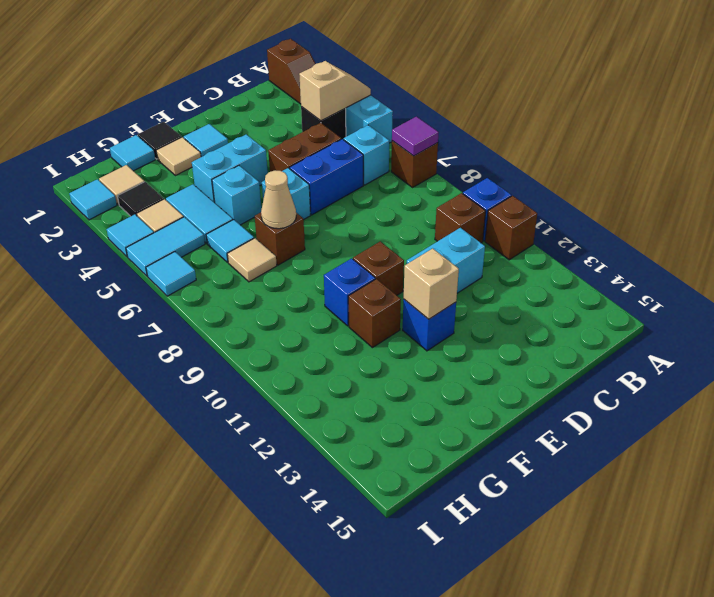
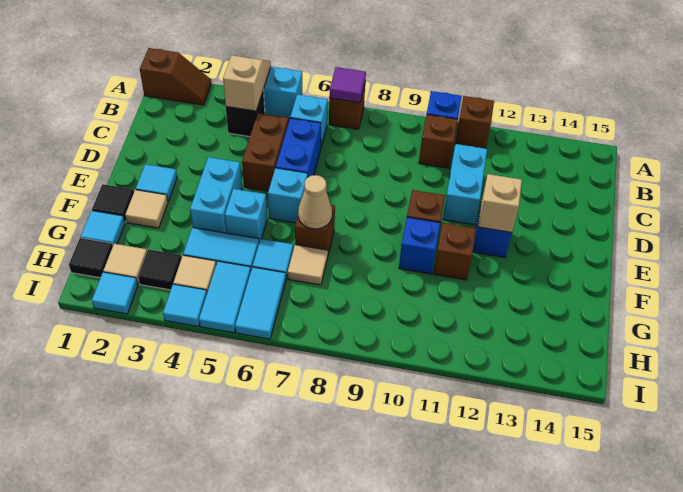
none -> black tile H1 level 1
cyan tile I6 level 1 -> cyan tile H6:I6 level 1

